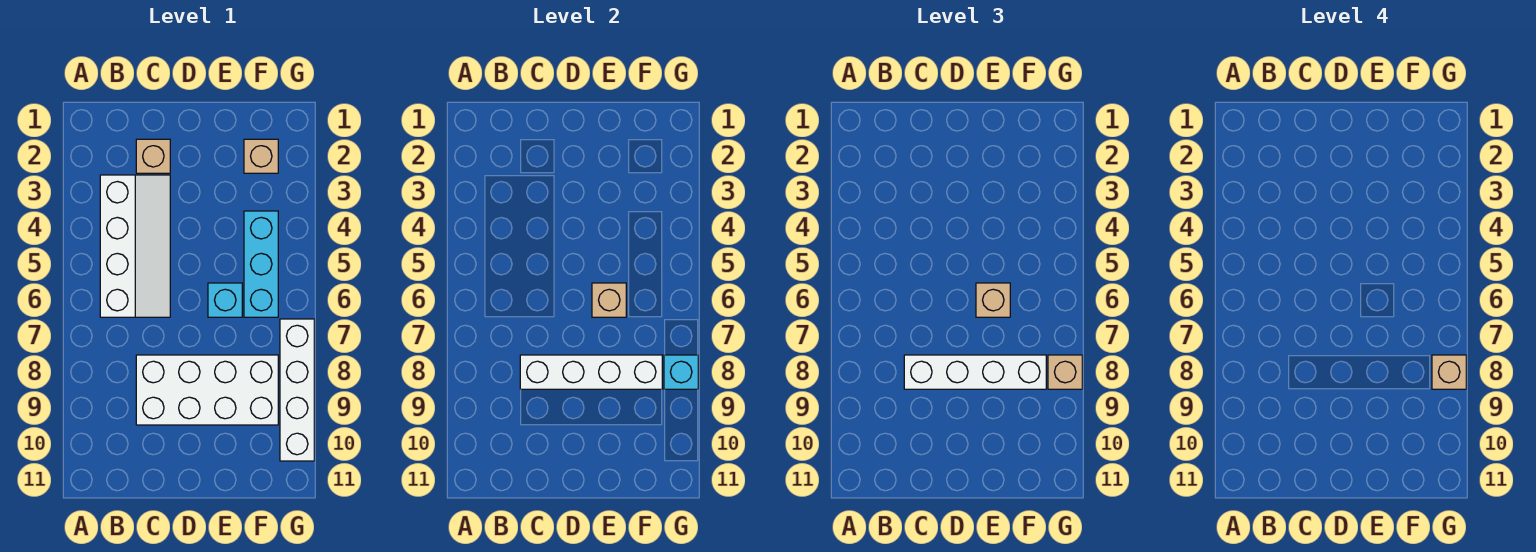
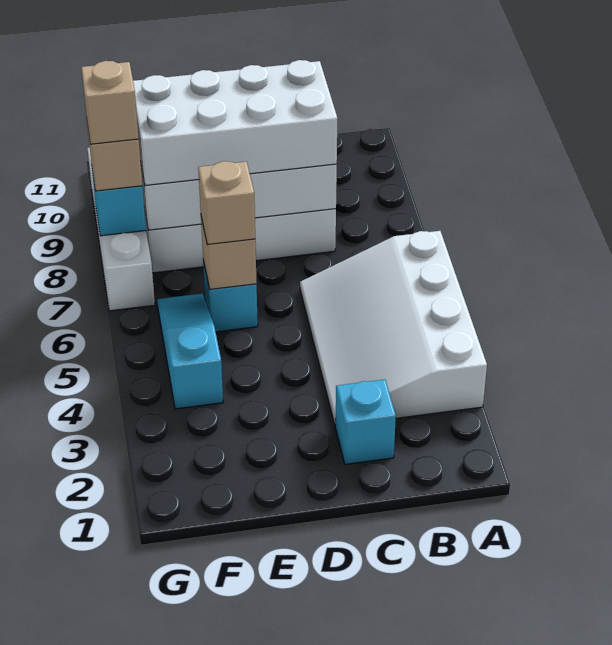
white slope B3:C6 level 1 top B -> white slope A3:C6 level 1 top A
tan brick C2 level 1 -> cyan brick C2 level 1
white brick C8:F8 level 3 -> white brick C8:F9 level 3
tan brick F2 level 1 -> none
cyan brick F4:F6 level 1 -> cyan slope F4:F6 level 1 top 4

